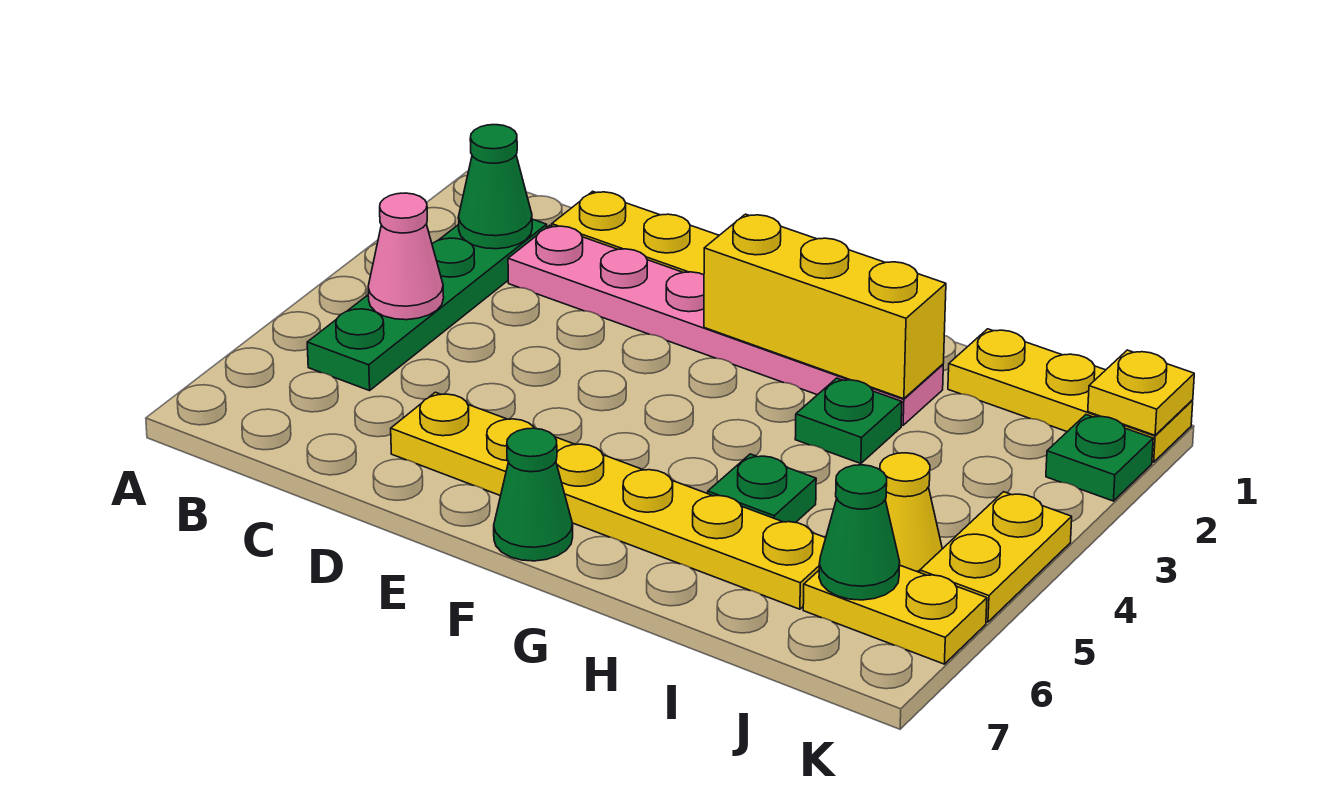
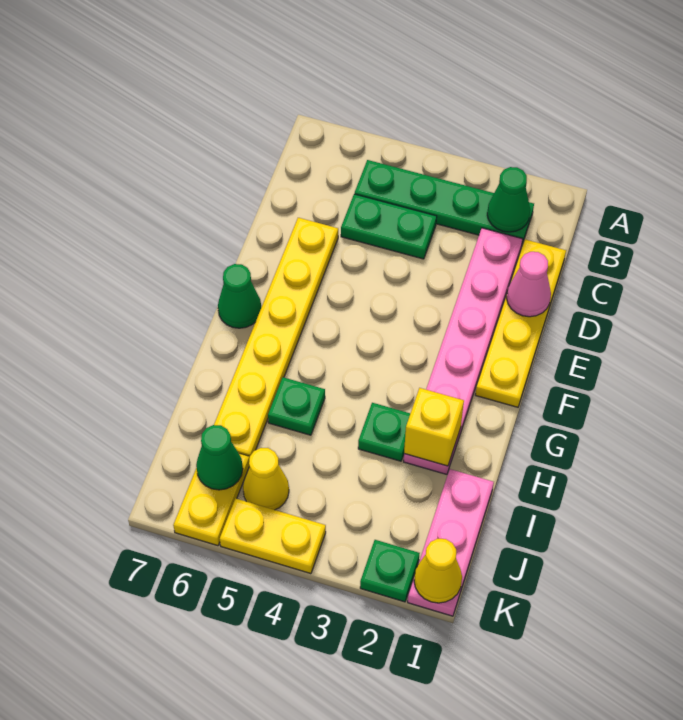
pink cone B4 level 2 -> pink cone D1 level 2
none -> green plate C4:C5 level 1
yellow brick F2:H2 level 2 -> yellow brick H2 level 2
yellow plate I1:K1 level 1 -> pink plate I1:K1 level 1
yellow plate K1 level 2 -> yellow cone K1 level 2

